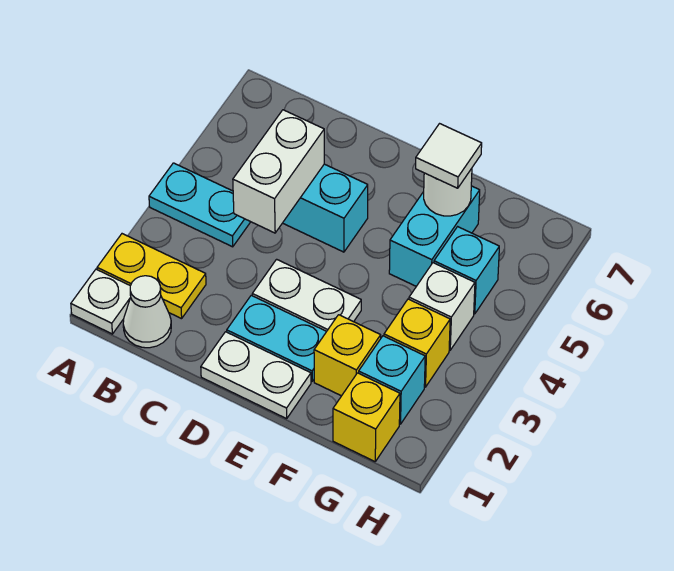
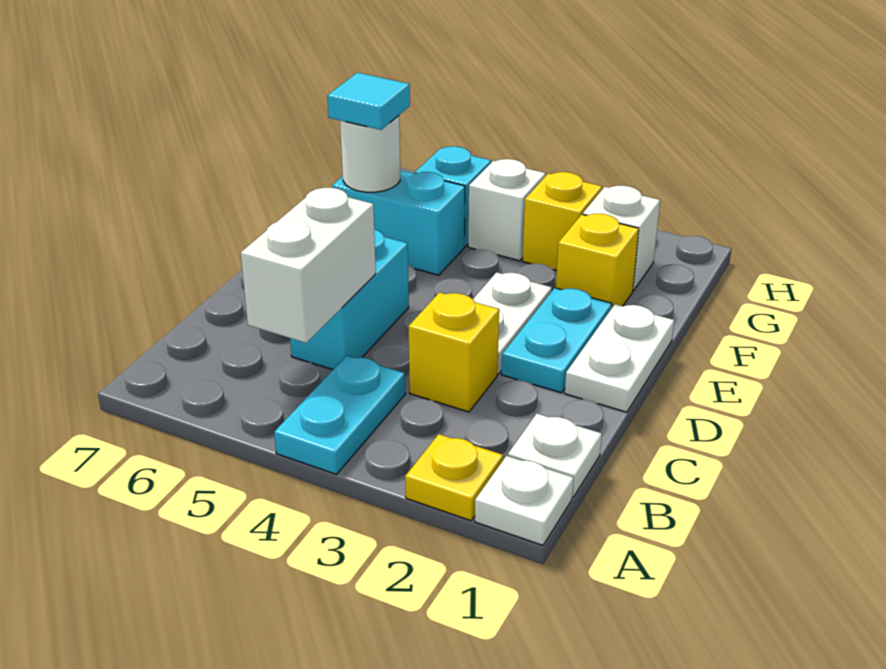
yellow plate A2:B2 level 1 -> yellow plate A2 level 1
white cone B1 level 1 -> white plate B1 level 1
white brick C4:C5 level 2 -> white brick B5:C5 level 2
white tile F6 level 3 -> cyan tile F6 level 3
yellow brick G1 level 1 -> yellow brick C3 level 1
cyan brick G2 level 1 -> white brick G2 level 1

